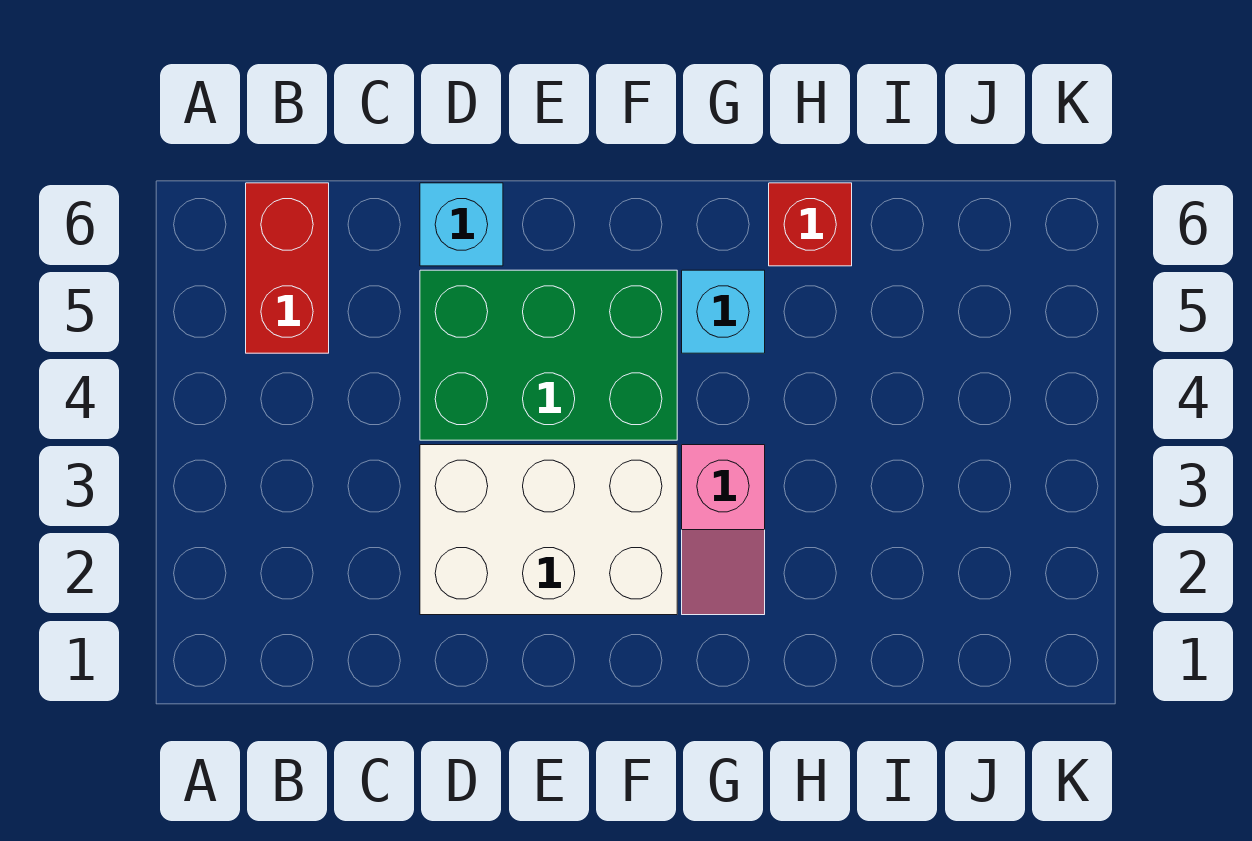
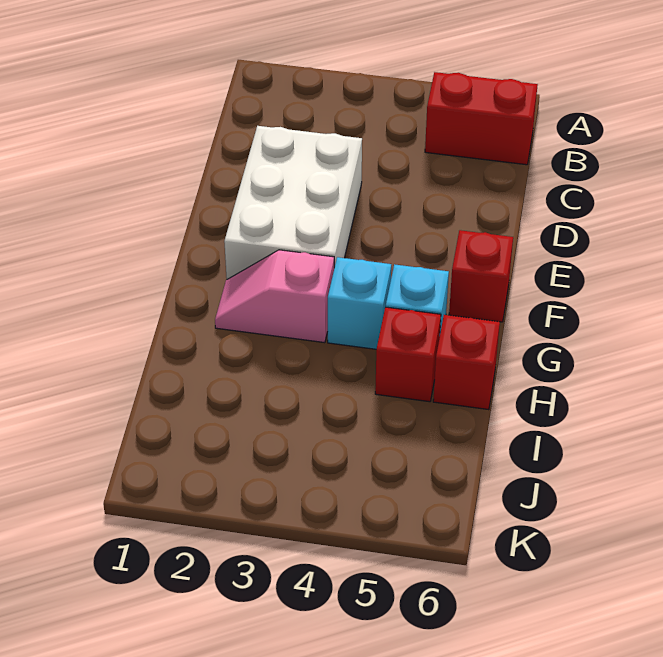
green brick D4:F5 level 1 -> none
cyan brick D6 level 1 -> cyan brick G4 level 1
none -> red brick F6 level 1
none -> red brick H5 level 1

